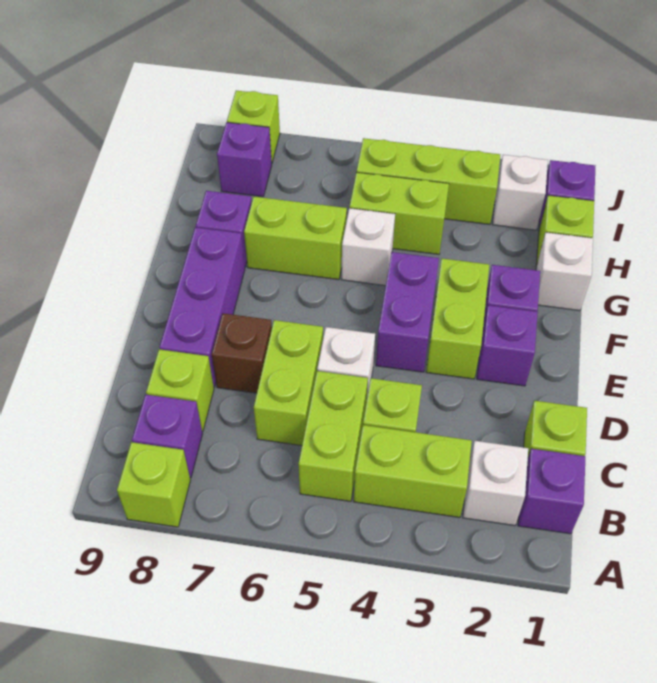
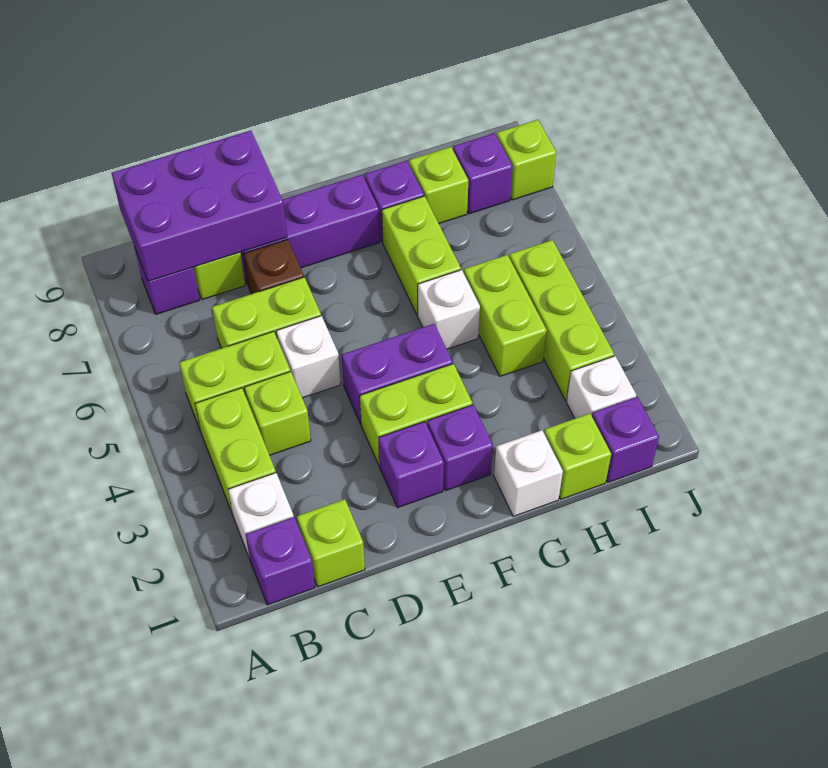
lime brick A8 level 1 -> lime brick H8 level 1
none -> purple brick B8:D9 level 2

